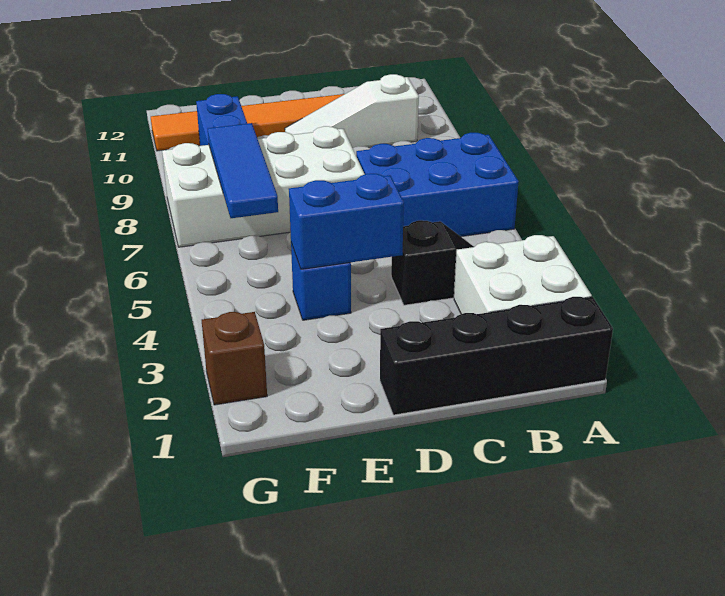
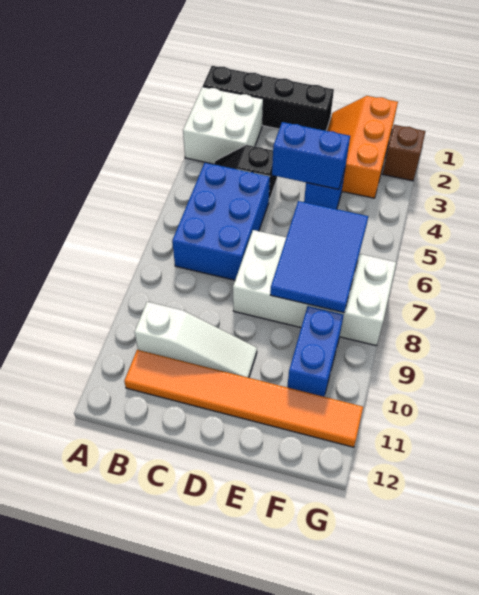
blue brick A6:C7 level 1 -> blue brick B5:C7 level 1
none -> orange slope E1:F3 level 1 top F
blue tile F6:F8 level 2 -> blue tile E6:F8 level 2

